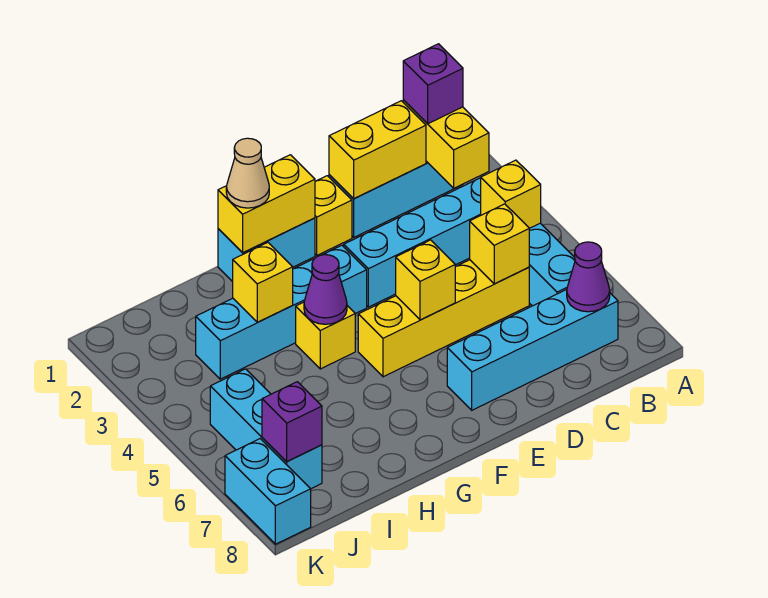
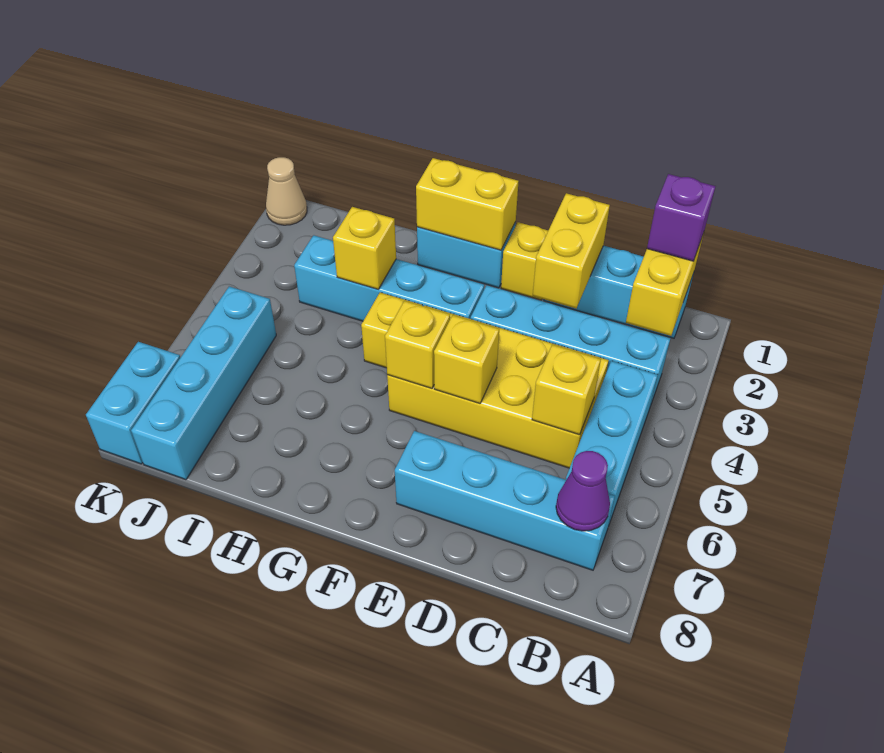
yellow brick B4 level 2 -> yellow brick F5 level 2
yellow brick C1:D1 level 2 -> yellow brick D1:D2 level 2
yellow brick C5:F5 level 1 -> yellow brick C4:F5 level 1
tan cone G1 level 3 -> tan cone K1 level 1
purple cone G4 level 2 -> none
cyan brick J5:J7 level 1 -> cyan brick J5:J8 level 1
purple brick J7 level 2 -> none

